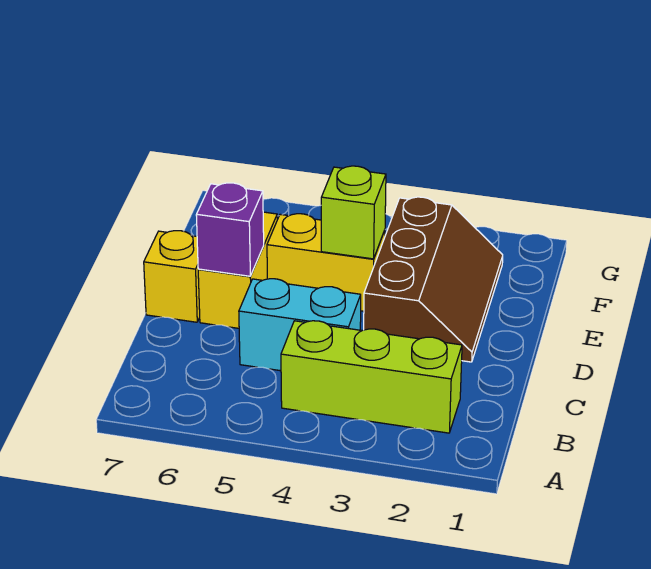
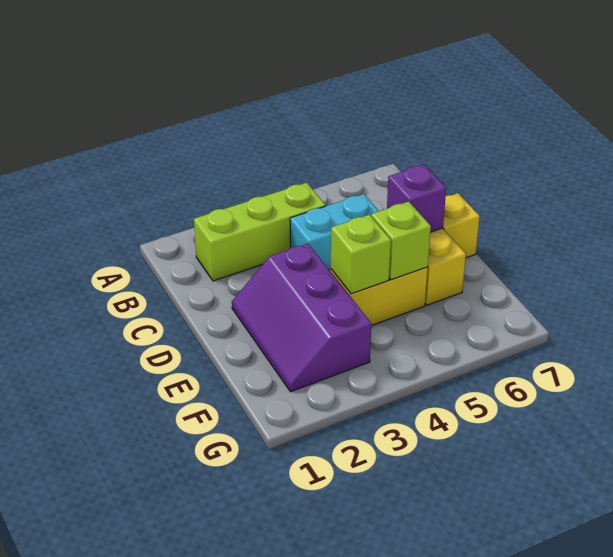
brown slope D2:F3 level 1 top 3 -> purple slope D2:F3 level 1 top 3
none -> lime brick E5 level 2

